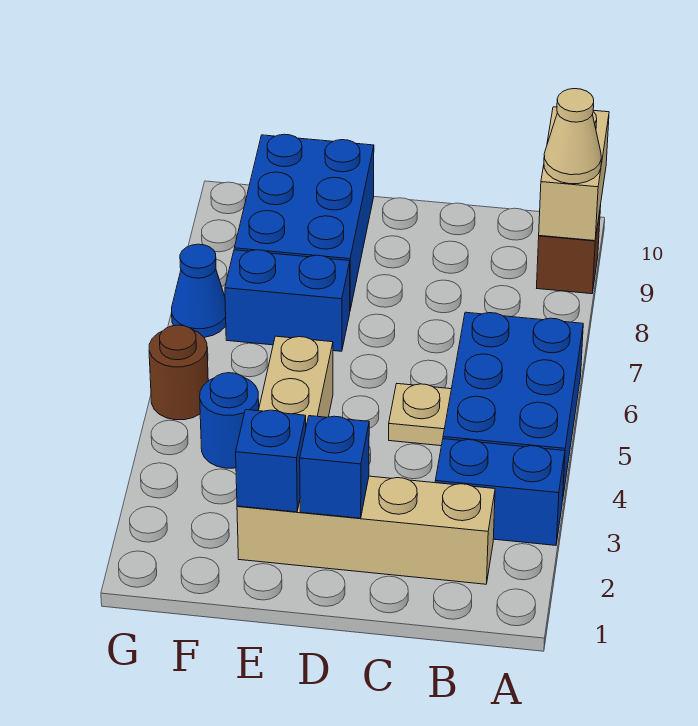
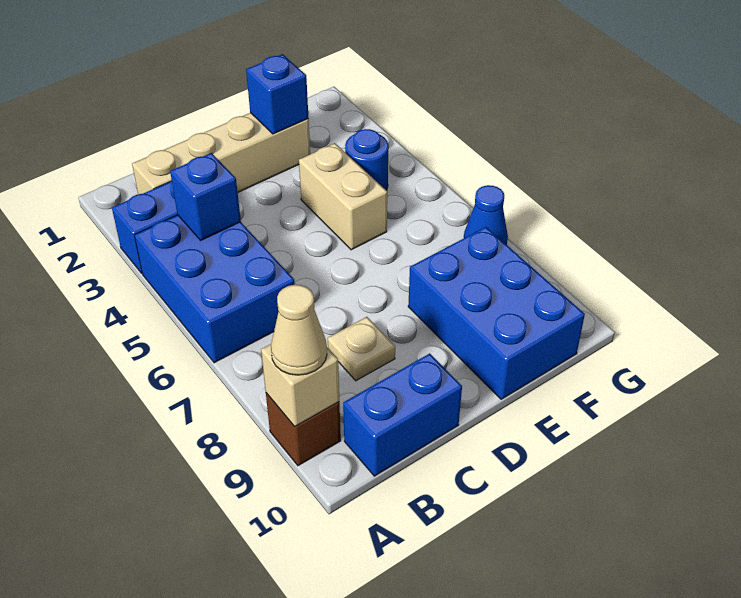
tan brick A9:A10 level 2 -> tan brick A9 level 2
tan plate C5 level 1 -> tan plate C8 level 1
blue brick D2 level 2 -> blue brick B4 level 2
blue brick E7:F7 level 1 -> blue brick B10:C10 level 1
brown round brick G5 level 1 -> none

